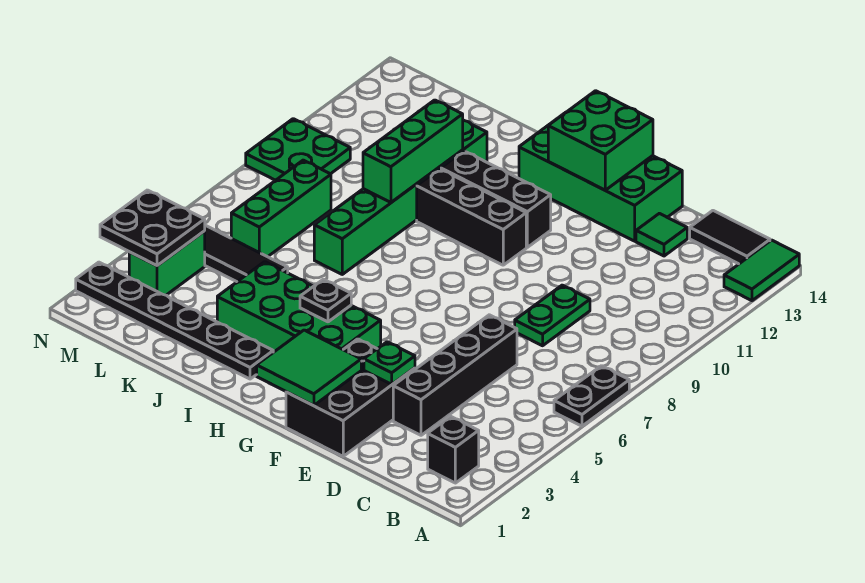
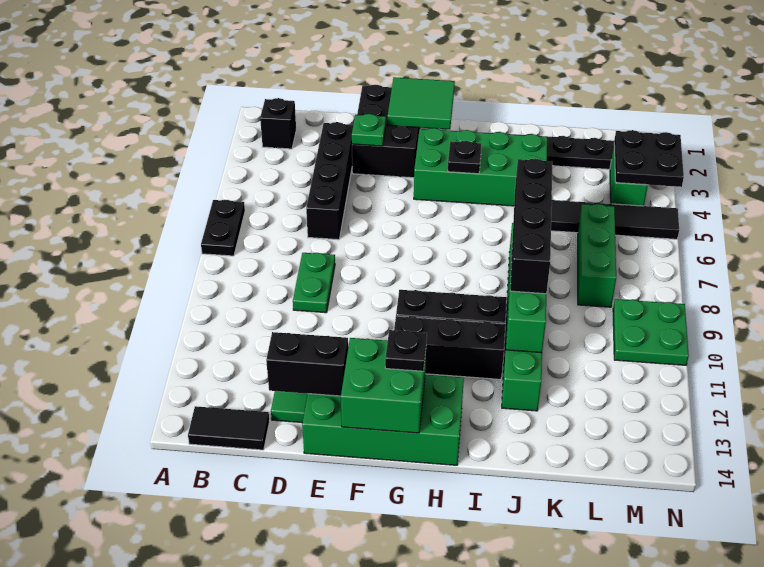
green tile A13:A14 level 1 -> none
none -> black brick D13:E13 level 2
none -> black plate G13 level 3
none -> black brick J7:J10 level 3

